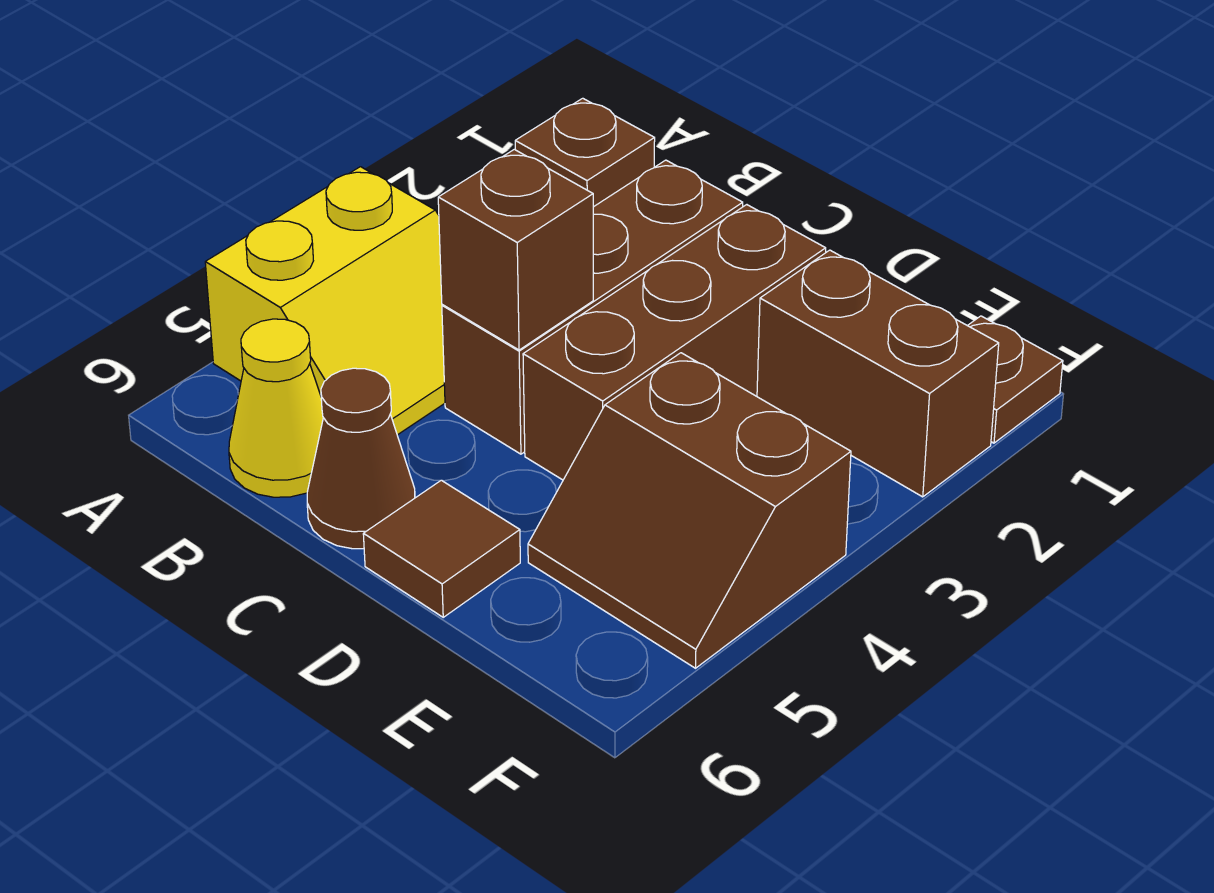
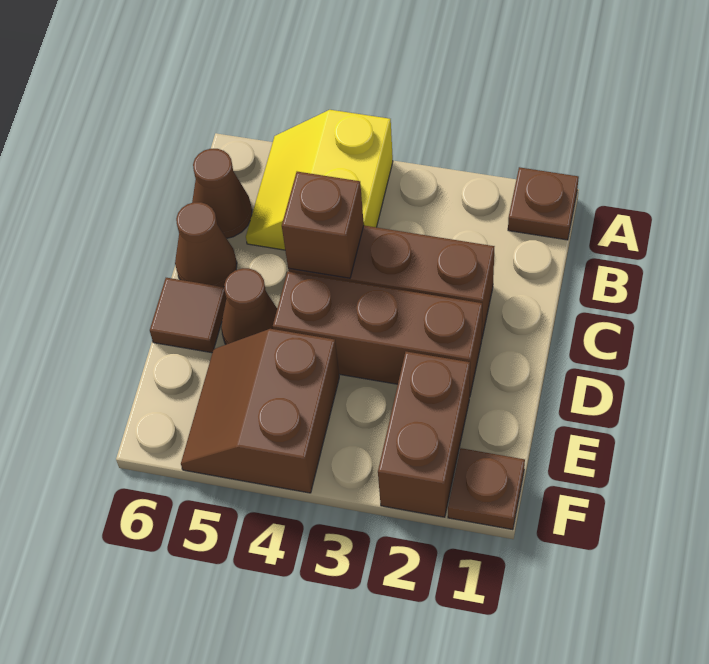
yellow slope A4:B5 level 1 top A -> yellow slope A4:B5 level 1 top 4
yellow cone B6 level 1 -> brown cone B6 level 1
none -> brown cone D5 level 1

